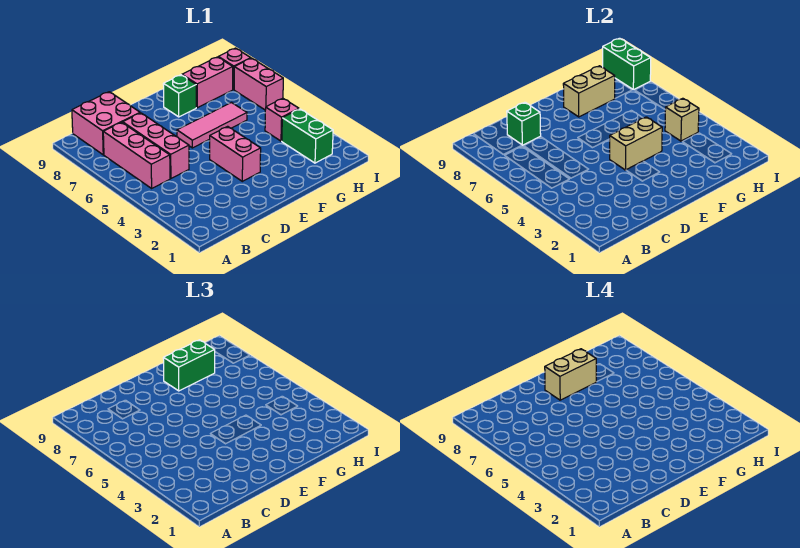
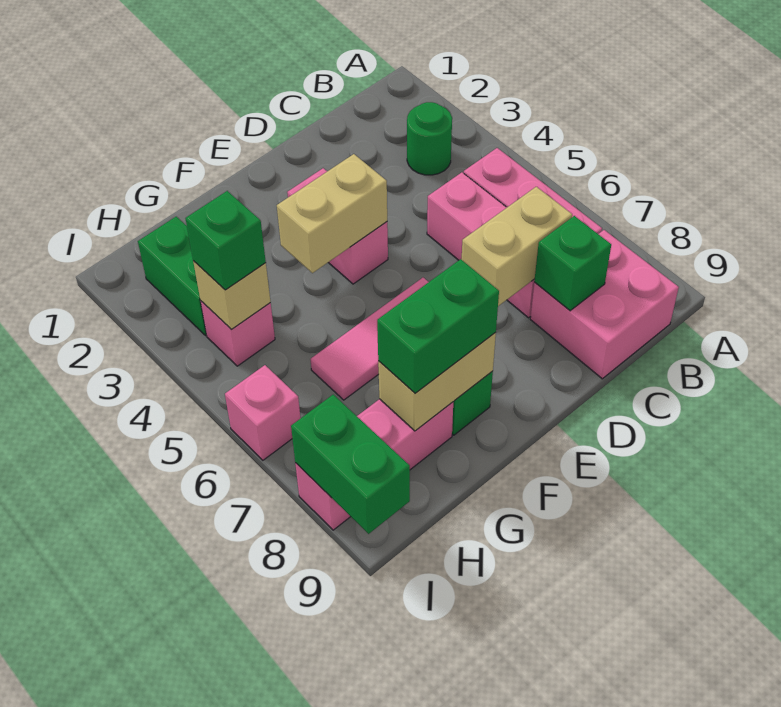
none -> green round brick B3 level 1
tan brick E8:F8 level 4 -> tan brick C7:D7 level 2
none -> green brick H4 level 3
pink brick I6:I7 level 1 -> pink brick I6 level 1

